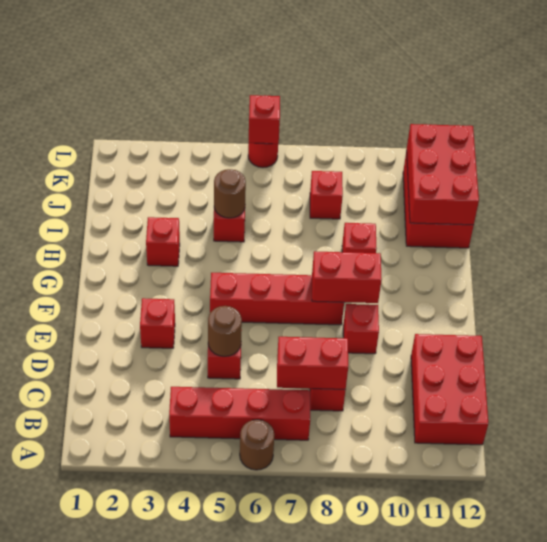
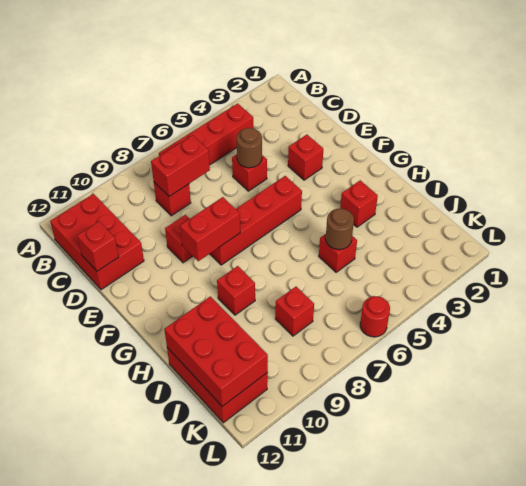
brown round brick A6 level 1 -> none
red brick L6 level 2 -> red brick D12 level 2

